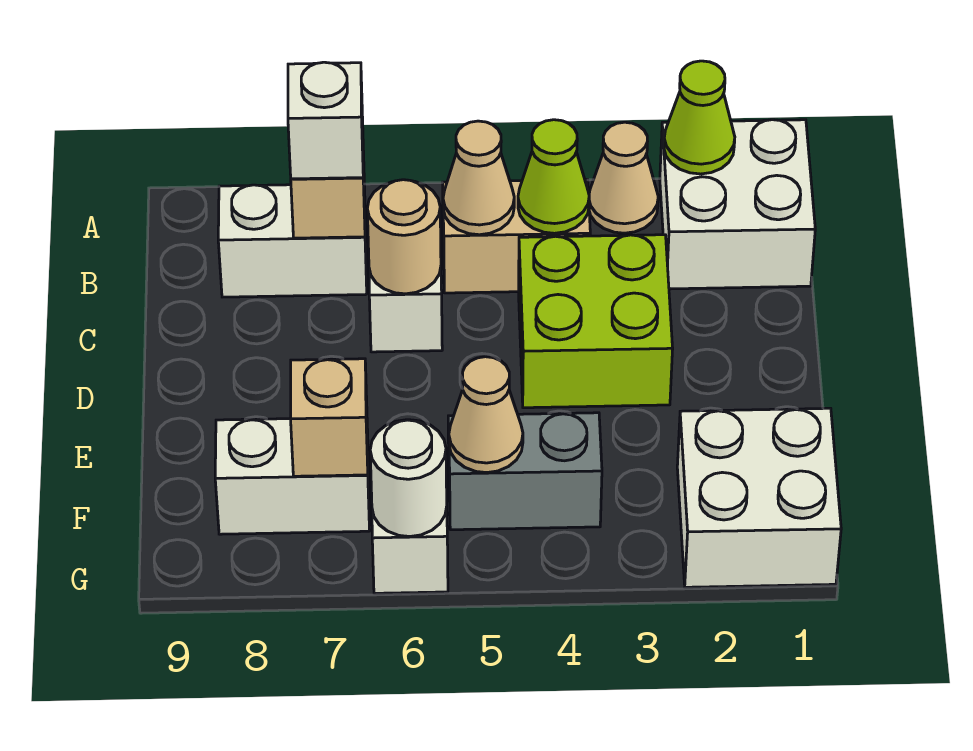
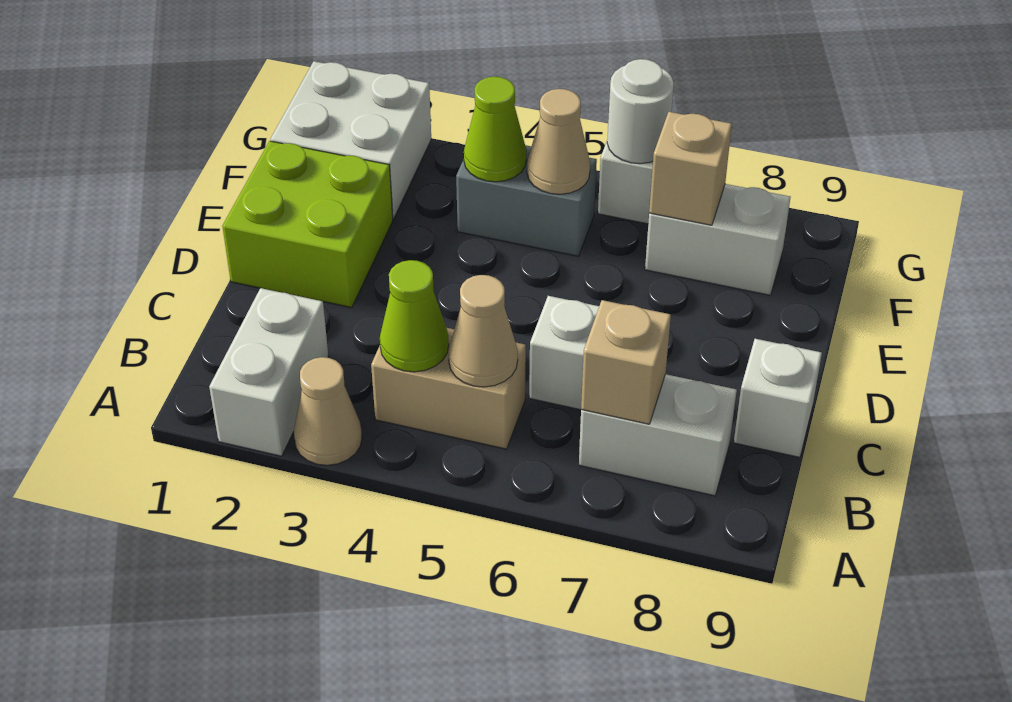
white brick A1:B2 level 1 -> white brick A2:B2 level 1
lime cone A2 level 2 -> lime cone F4 level 2
white brick B7 level 3 -> white brick C9 level 1
lime brick C3:D4 level 1 -> lime brick D1:E2 level 1
tan round brick C6 level 2 -> none

